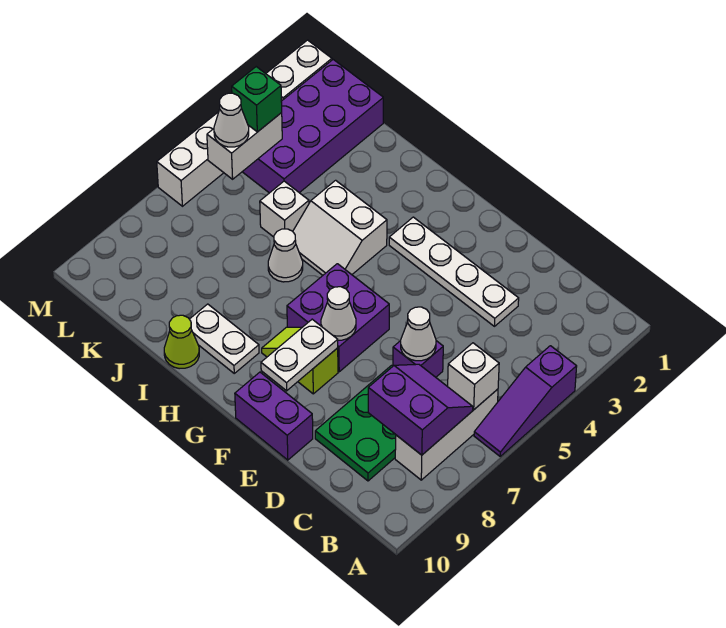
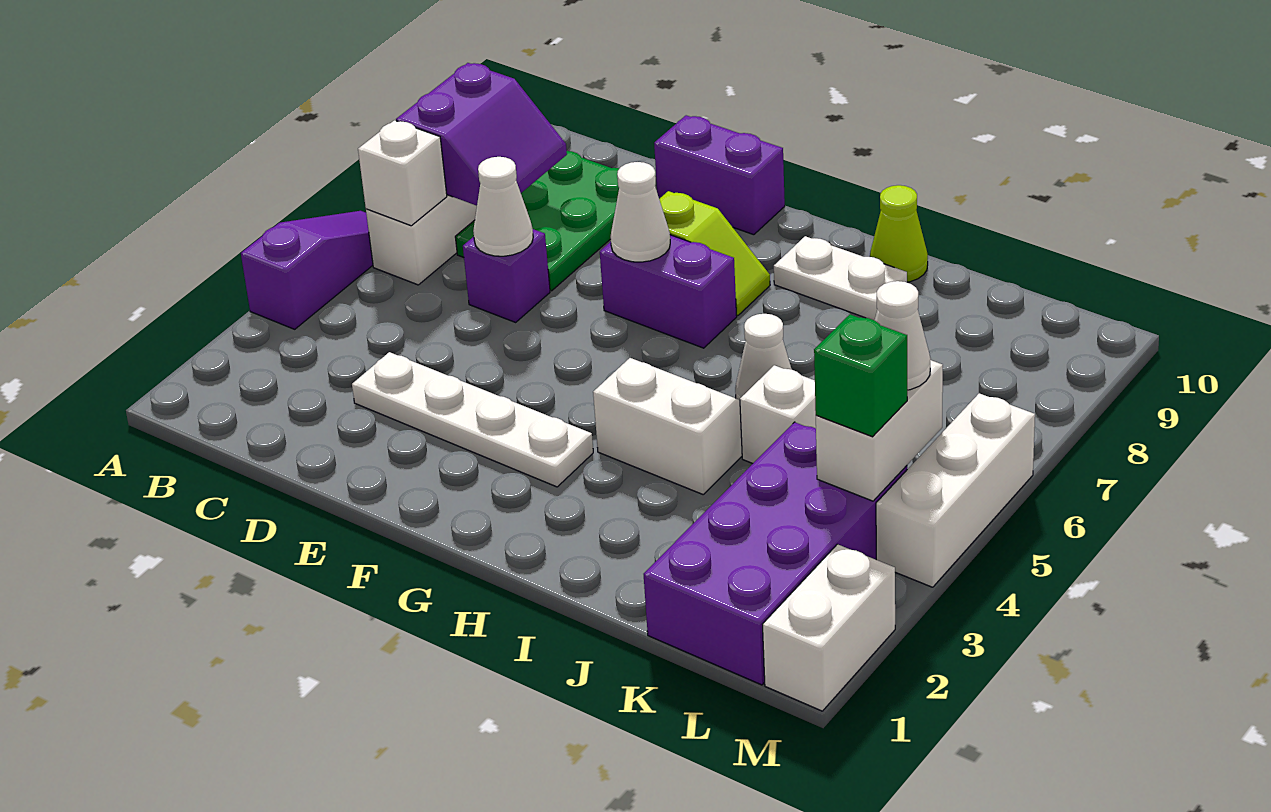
purple slope B7:C8 level 2 top 8 -> purple slope B7:C8 level 2 top B
purple brick F6:G7 level 1 -> purple brick F7:G7 level 1
white plate F8:F9 level 2 -> none

